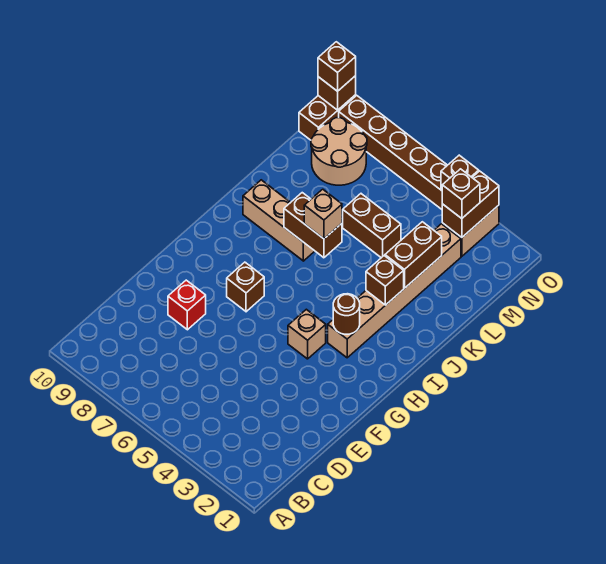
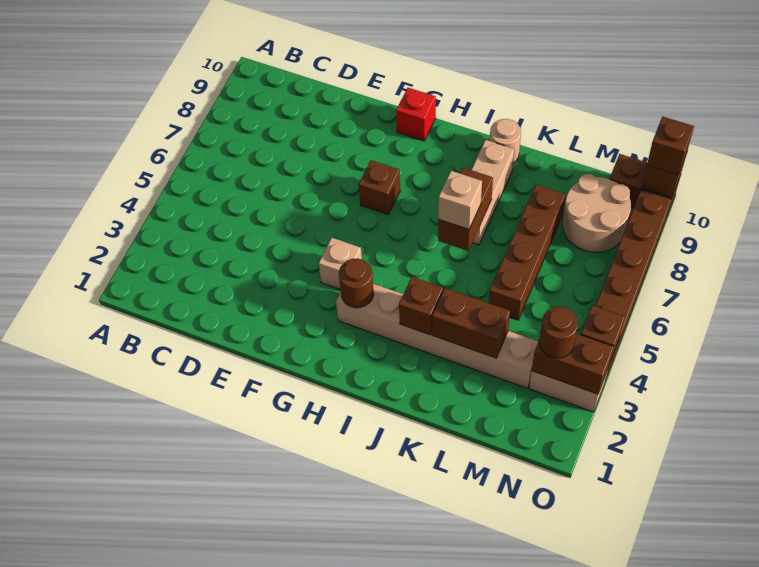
red brick E8 level 1 -> red brick G10 level 1
none -> tan round brick J10 level 1
brown brick L5:L6 level 1 -> brown brick L5:L8 level 1
brown brick N3 level 3 -> brown round brick N3 level 3

